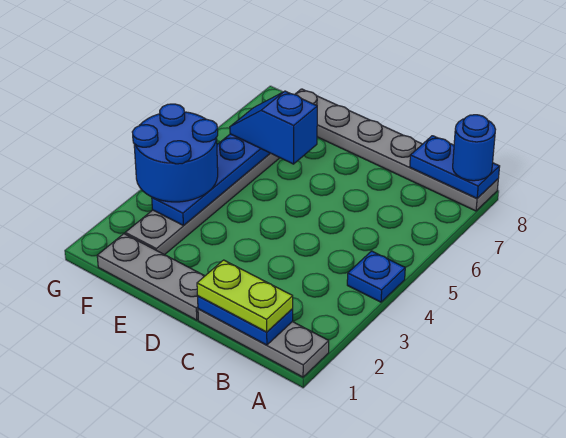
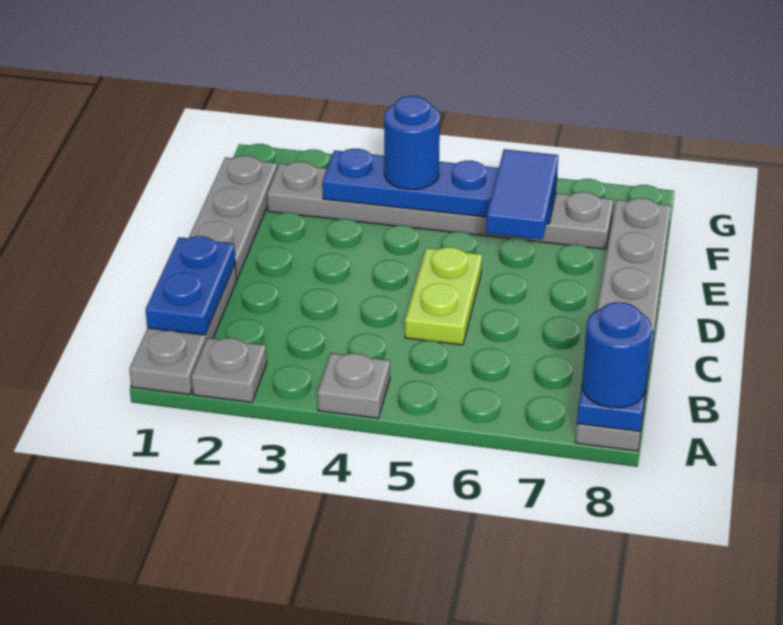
none -> grey plate A2 level 1
blue plate A4 level 1 -> grey plate A4 level 1
lime plate B1:C1 level 3 -> lime plate C5:D5 level 1
blue slope E6:F6 level 3 top E -> blue tile E6:F6 level 3
blue round brick F3:G4 level 3 -> blue round brick F4 level 3

